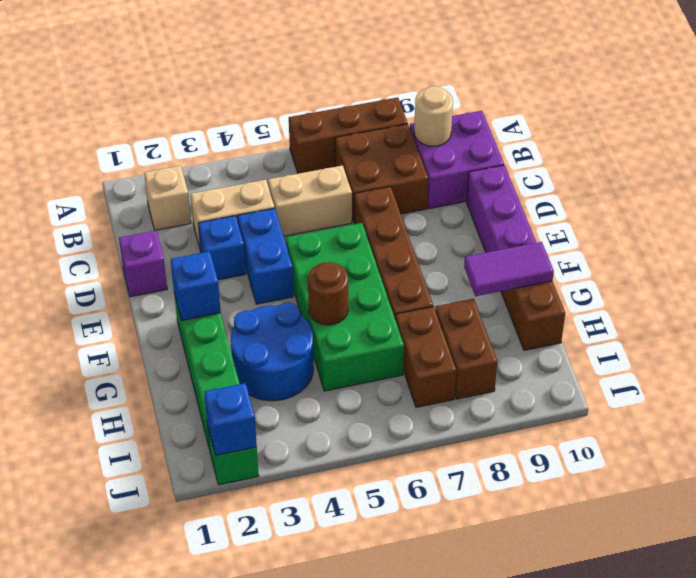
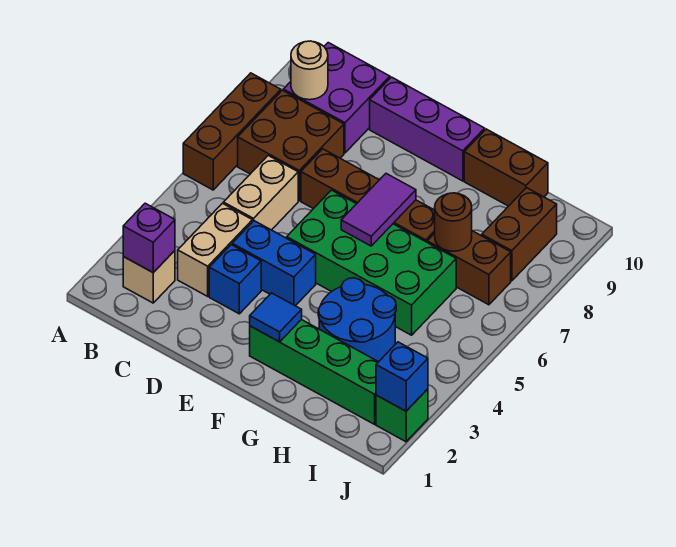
purple brick D1 level 1 -> purple brick B2 level 2
blue brick F2 level 2 -> blue tile F2 level 2
brown round brick G5 level 2 -> brown round brick H7 level 2
purple tile G9:G10 level 2 -> purple tile F6:F7 level 2
brown brick H8:I8 level 1 -> brown brick I8:I9 level 1

